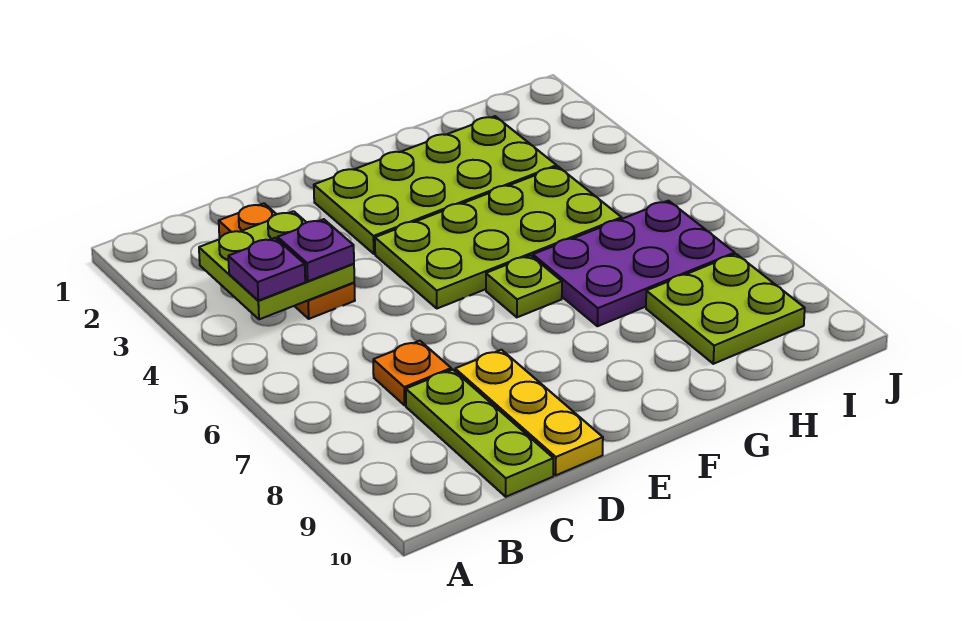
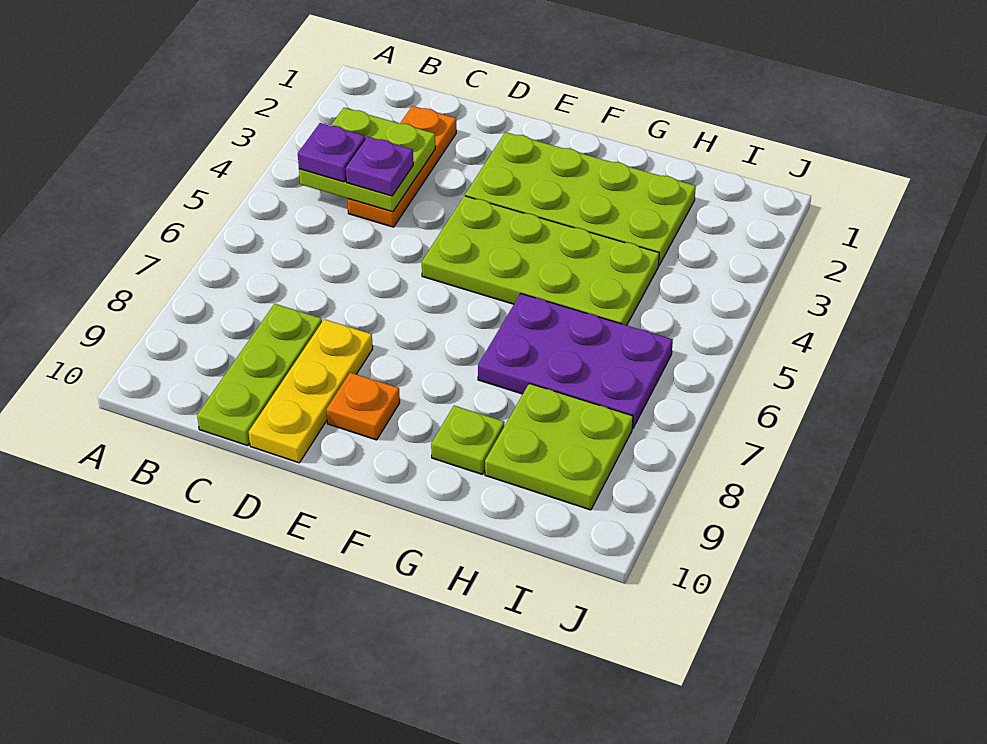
orange plate C7 level 1 -> orange plate E9 level 1
lime plate F6 level 1 -> lime plate G9 level 1

